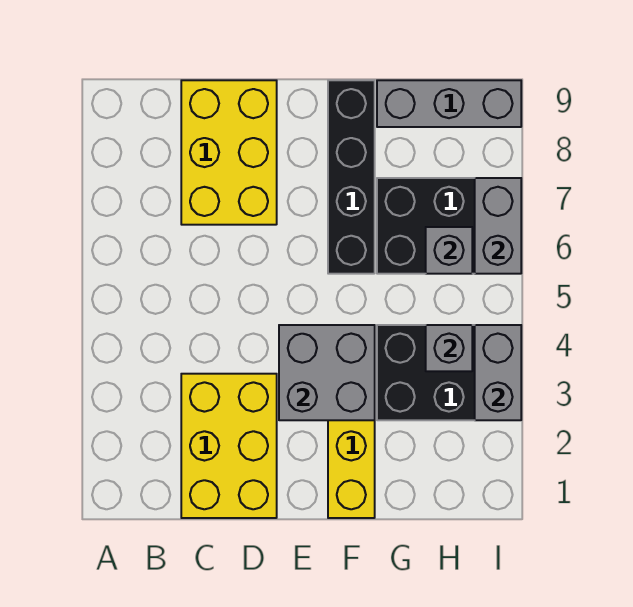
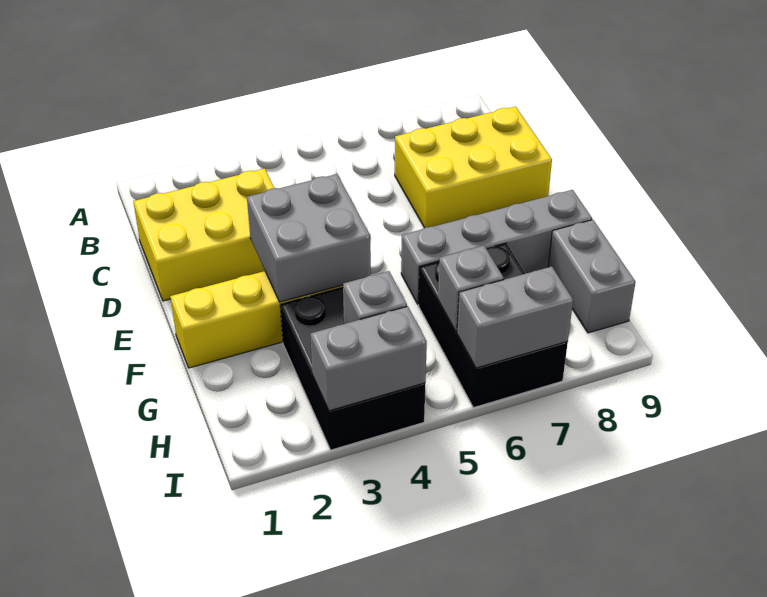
black brick F6:F9 level 1 -> grey brick F6:F9 level 1
grey brick G9:I9 level 1 -> grey brick G9:H9 level 1

